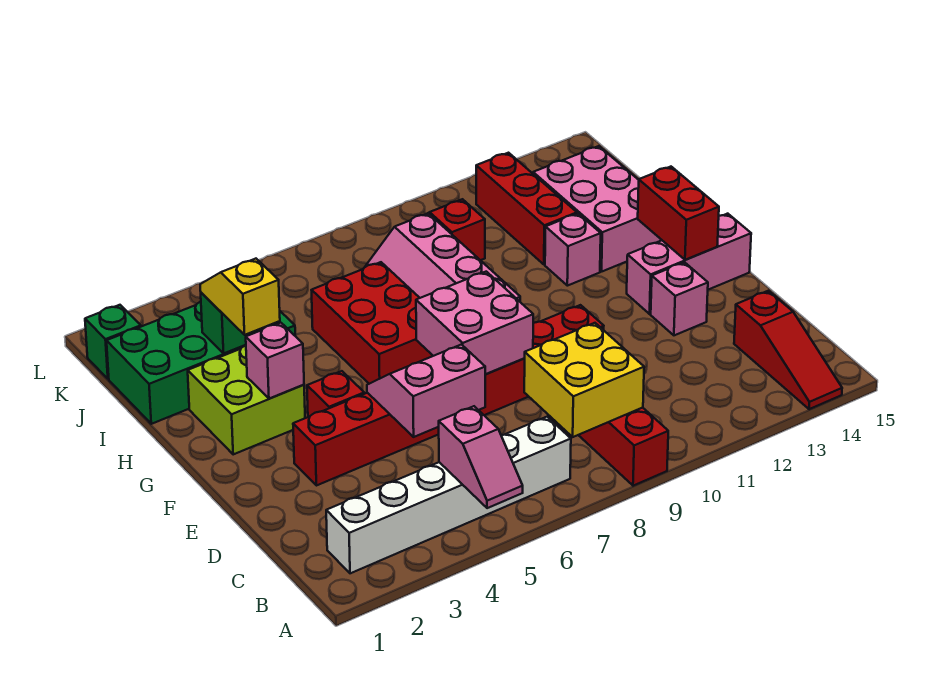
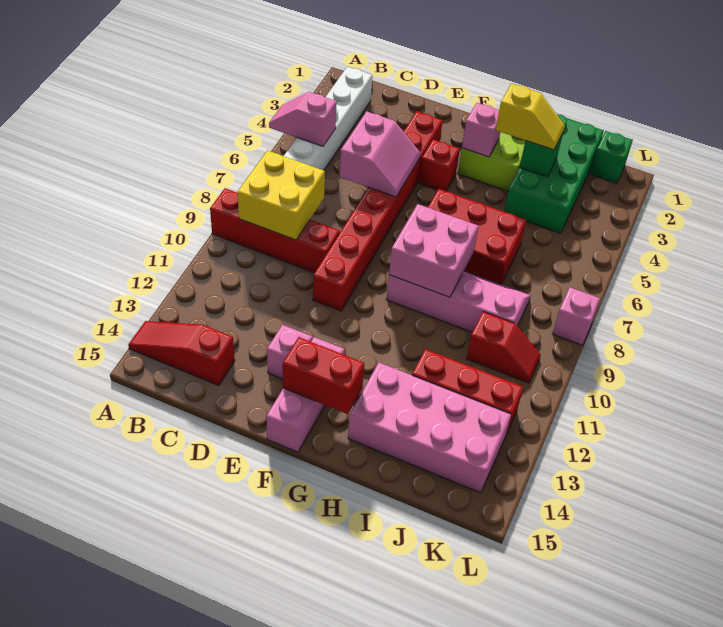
pink brick E7:F8 level 2 -> pink brick G8:H9 level 2
pink brick H12 level 1 -> pink brick L8 level 1
pink brick H13:J14 level 1 -> pink brick H13:K14 level 1

